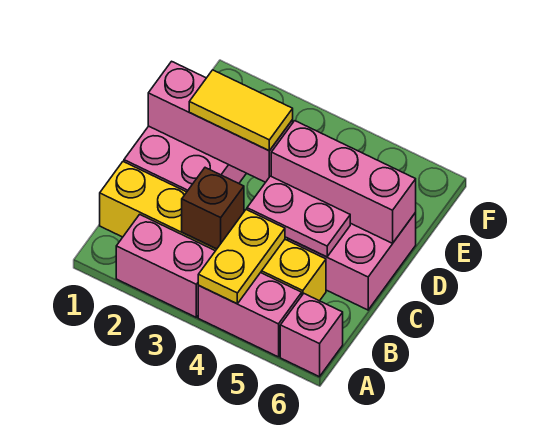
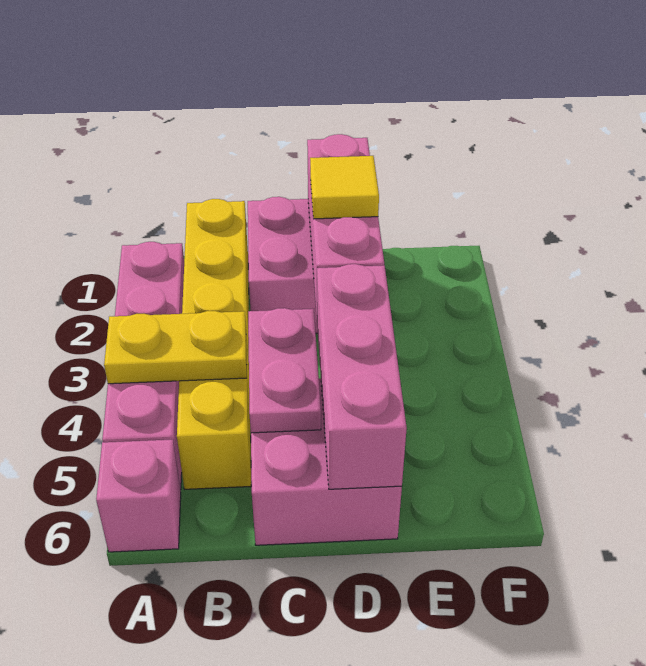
brown brick B3 level 2 -> none
yellow tile D2:D3 level 3 -> yellow tile D2 level 3

